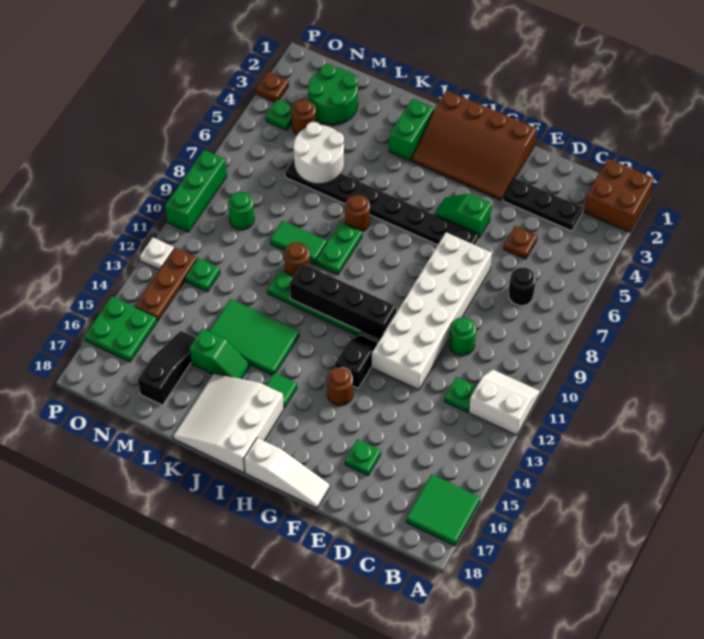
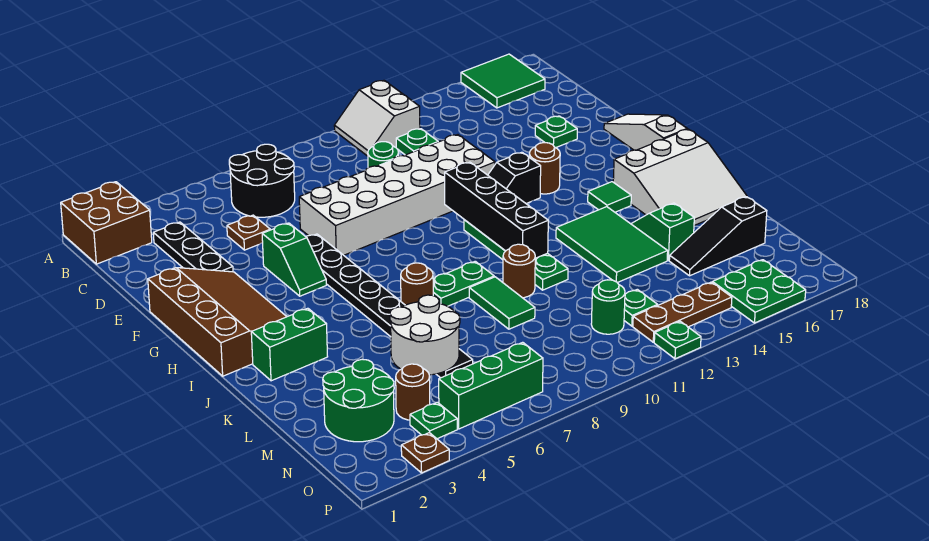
black round brick C7 level 1 -> black round brick B6:C7 level 1
green round brick N9 level 1 -> green round brick N11 level 1
green brick P8:P10 level 1 -> green brick O5:O7 level 1
white plate P12 level 1 -> green plate P12 level 1

